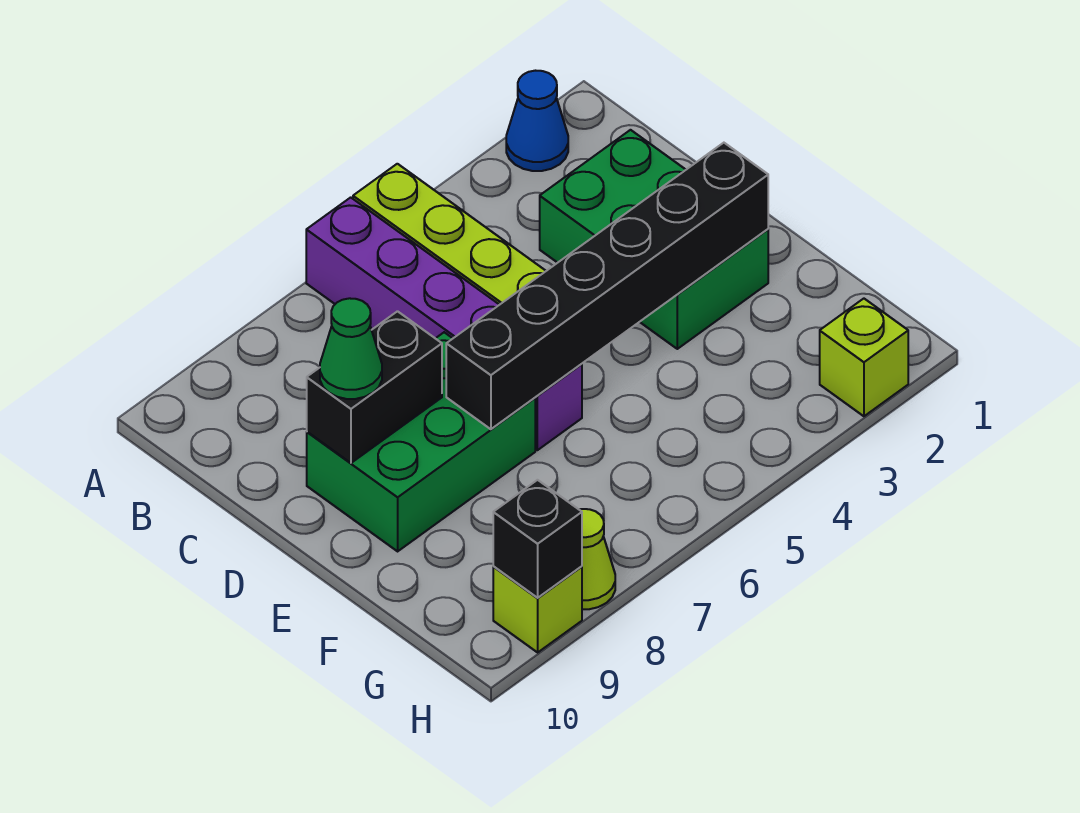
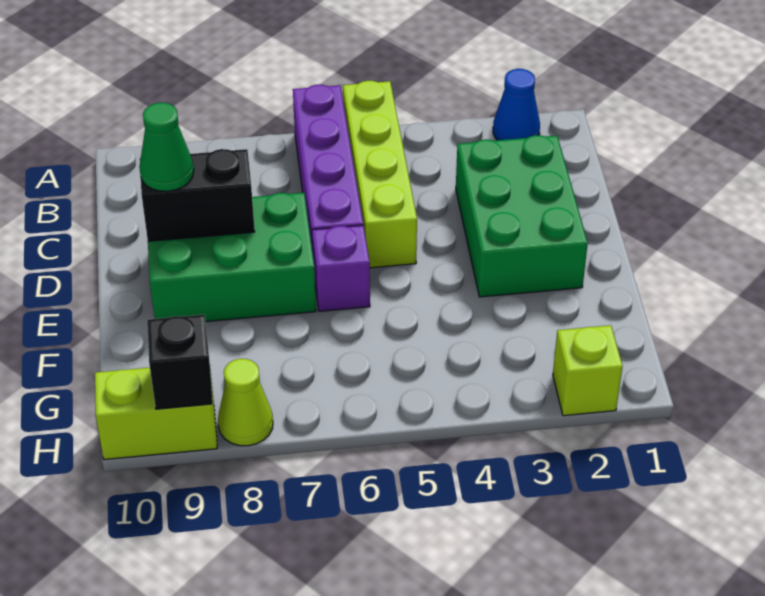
black brick E2:E7 level 2 -> none
lime brick H9 level 1 -> lime brick H9:H10 level 1

